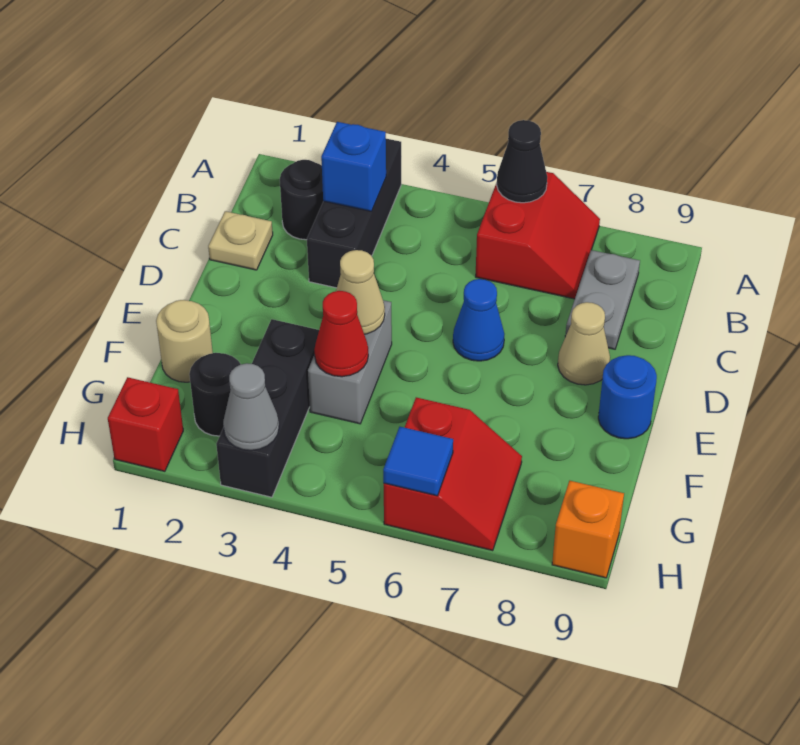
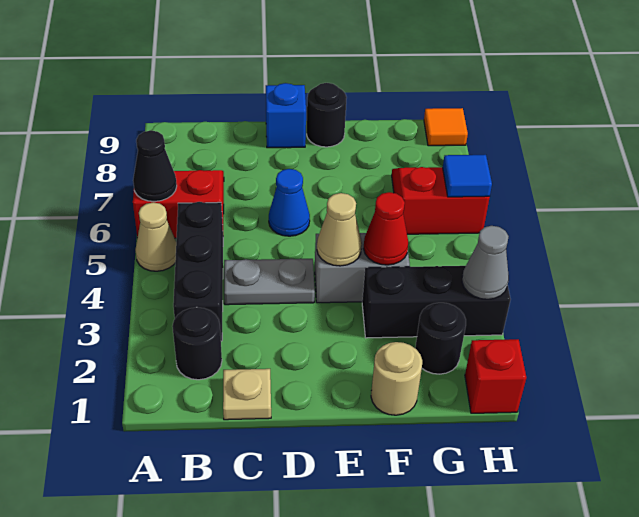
black brick A3:C3 level 1 -> black brick B3:B5 level 1
blue brick B3 level 2 -> blue brick D9 level 1
grey plate B8:C8 level 1 -> grey plate C4:D4 level 1
tan cone D8 level 1 -> tan cone A5 level 1
blue round brick E9 level 1 -> black round brick E9 level 1
orange brick H9 level 1 -> orange tile H9 level 1

